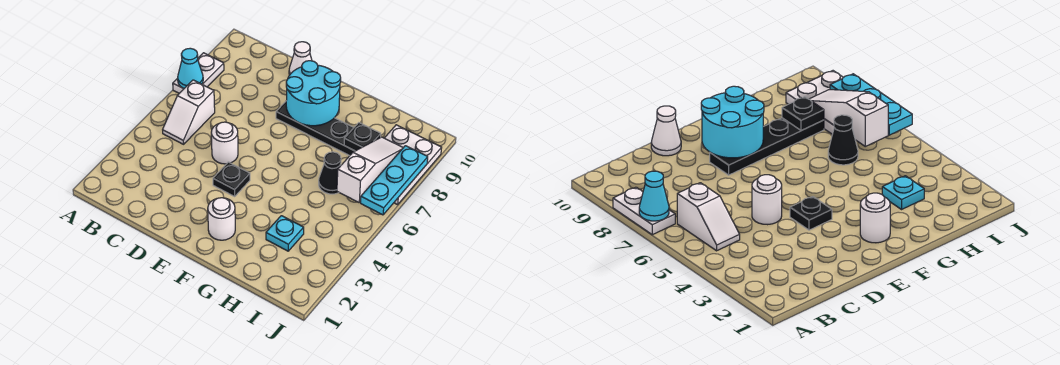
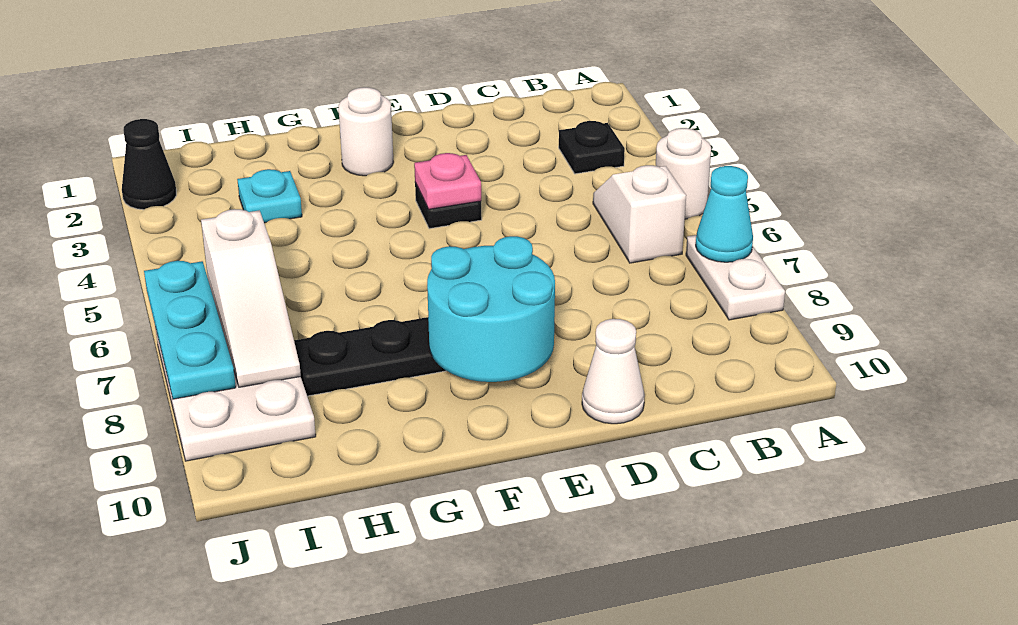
white round brick D5 level 1 -> white round brick A5 level 1
none -> pink plate E4 level 2
black cone H6 level 1 -> black cone J2 level 1
black plate H8 level 2 -> black plate B3 level 1

